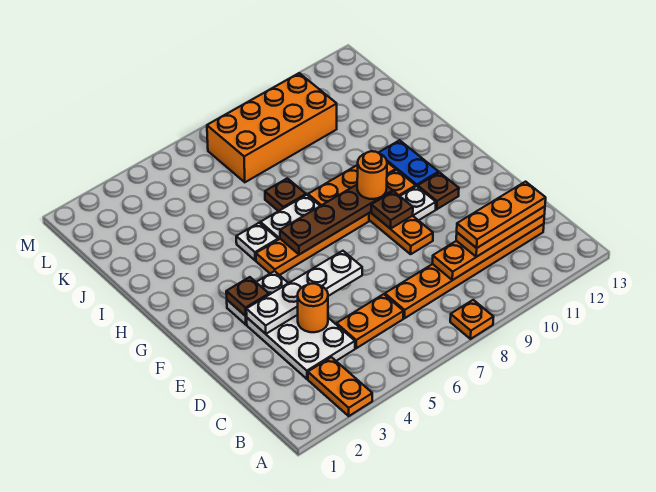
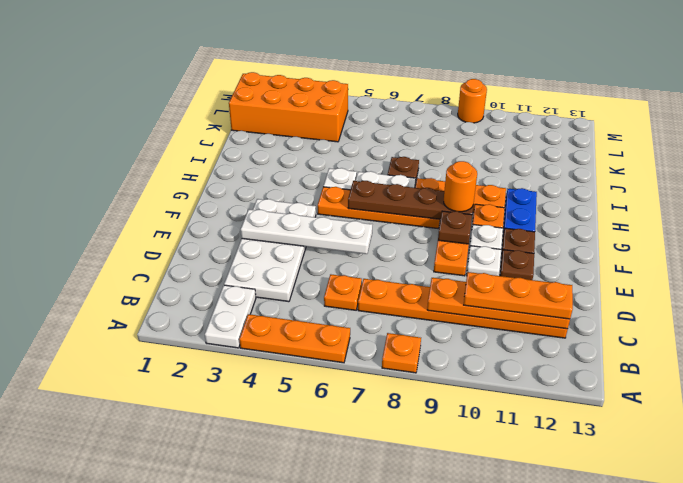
orange plate A3:B3 level 1 -> white plate A3:B3 level 1
orange plate C5:C6 level 1 -> orange plate C6 level 1
orange plate C10:C12 level 4 -> orange plate A4:A6 level 1
orange round brick D4 level 2 -> orange round brick M9 level 1
none -> white plate E10 level 1
brown plate F3 level 2 -> brown plate E11 level 1
orange brick K7:L10 level 1 -> orange brick K1:L4 level 1

